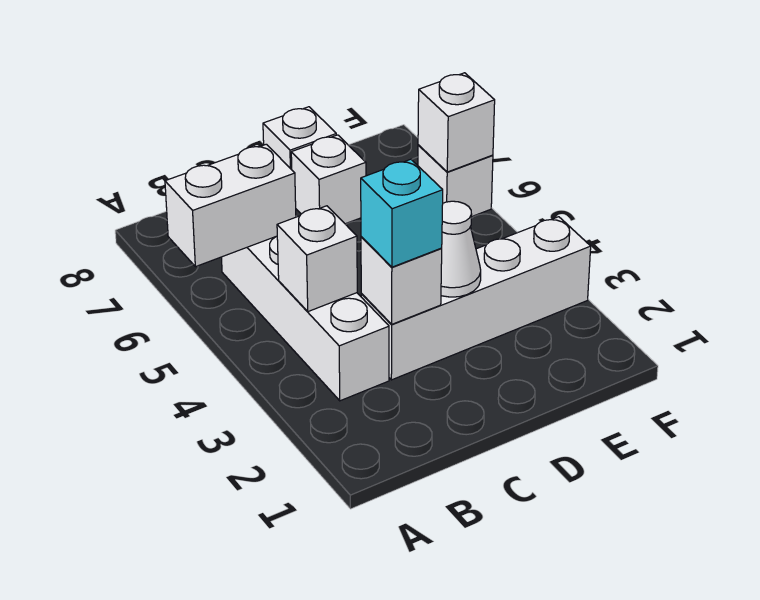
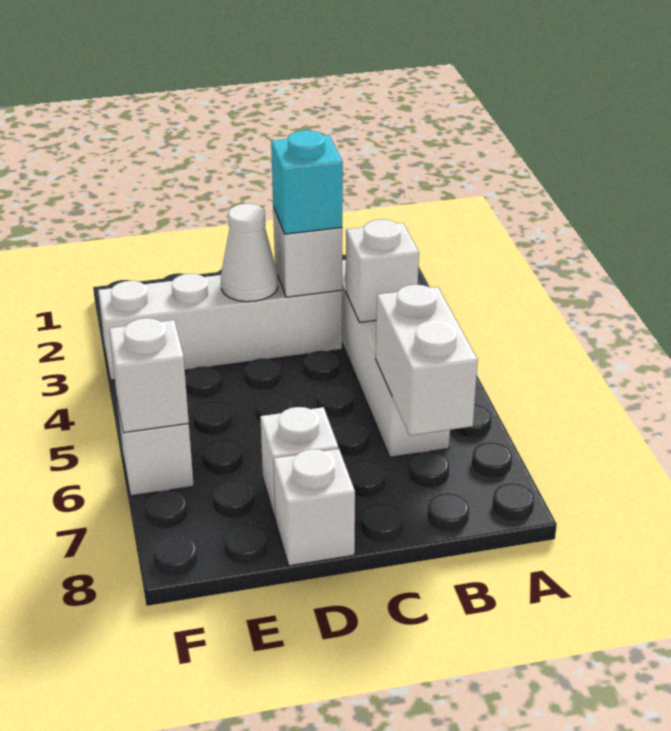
white brick A6:B6 level 2 -> white brick B6:B7 level 2

